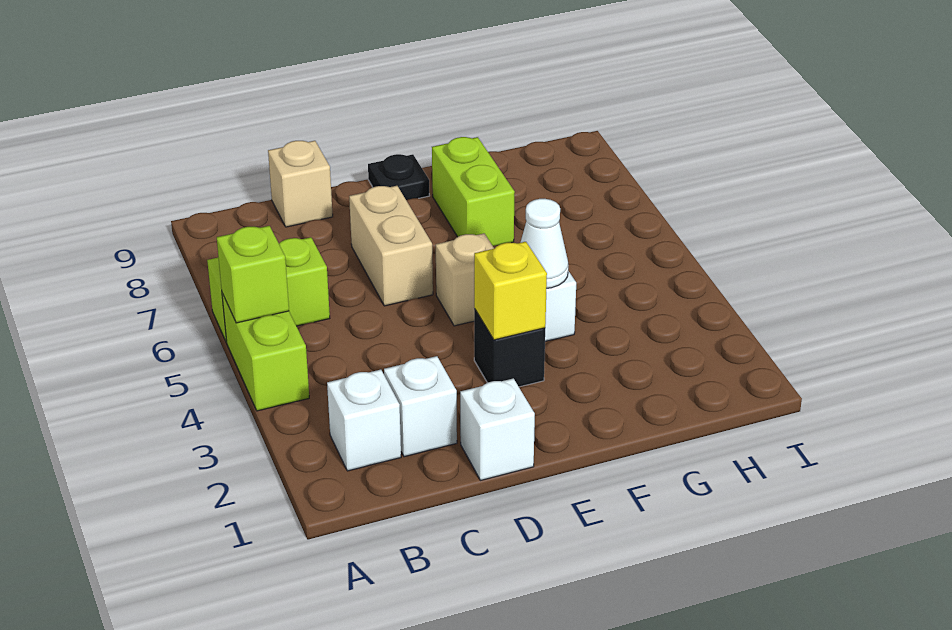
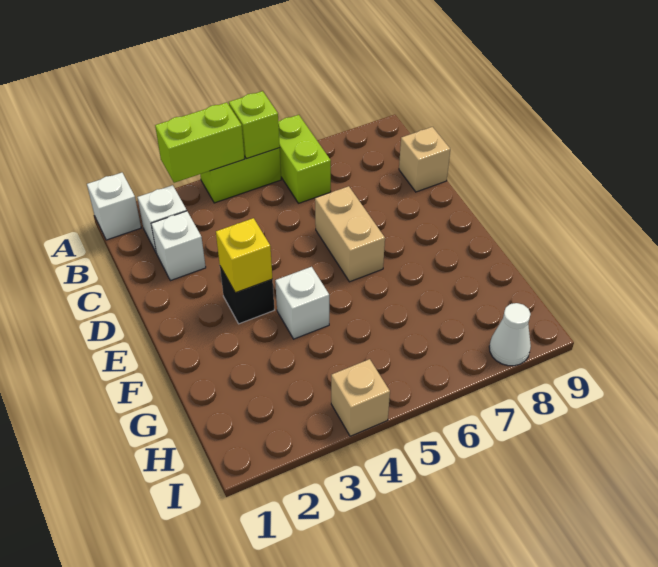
white brick D1 level 1 -> white brick A1 level 1
tan brick D6:D7 level 1 -> tan brick D6:E6 level 1
tan brick E5 level 1 -> tan brick I4 level 1
black plate E9 level 1 -> none
white cone F4 level 2 -> white cone I8 level 1
lime brick F7:F8 level 1 -> lime brick A3:A4 level 2

